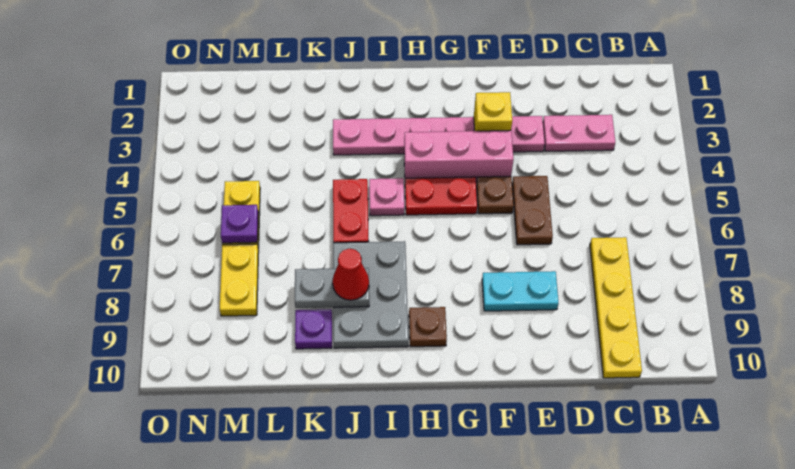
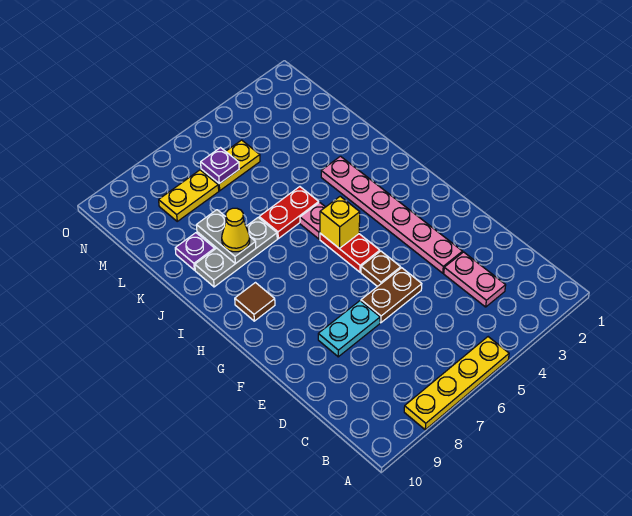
yellow plate C7:C10 level 1 -> yellow plate A5:A8 level 1
cyan plate E8:F8 level 1 -> cyan plate E7:E8 level 1
yellow brick F3 level 2 -> yellow brick H5 level 2
pink brick F4:H4 level 1 -> none
brown plate H9 level 1 -> brown tile H9 level 1
grey plate I7:J9 level 1 -> grey plate J7:J9 level 1
red cone J8 level 3 -> yellow cone J8 level 3

